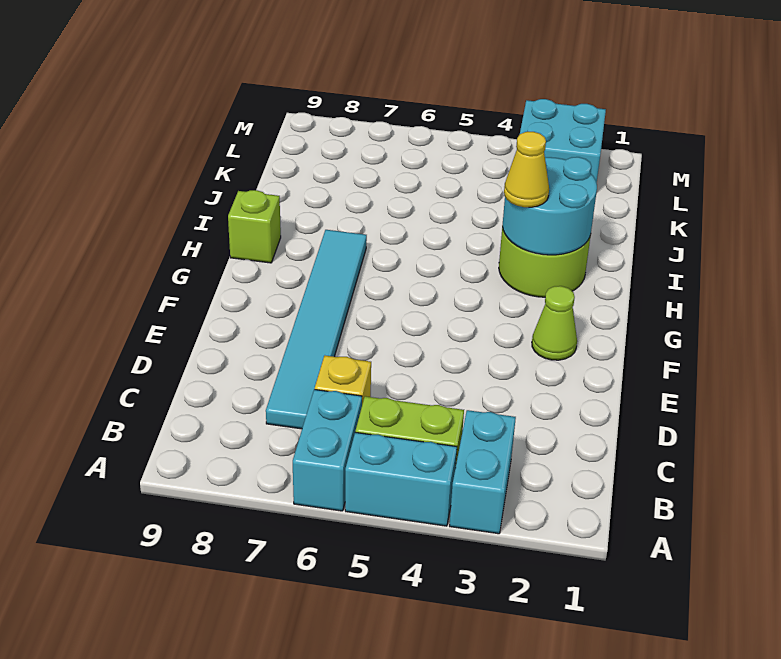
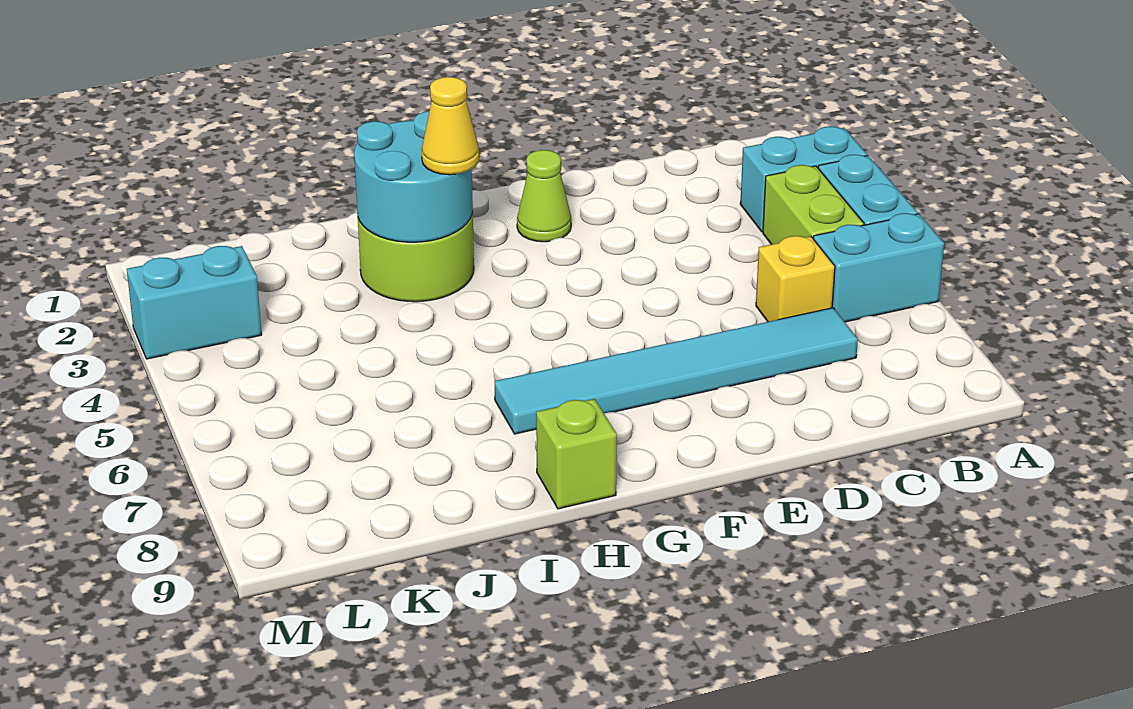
cyan brick L2:M3 level 1 -> cyan brick L3:M3 level 1

